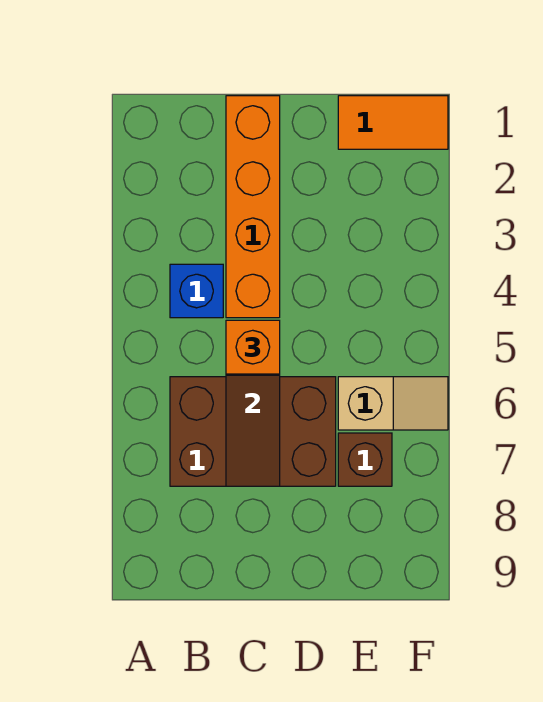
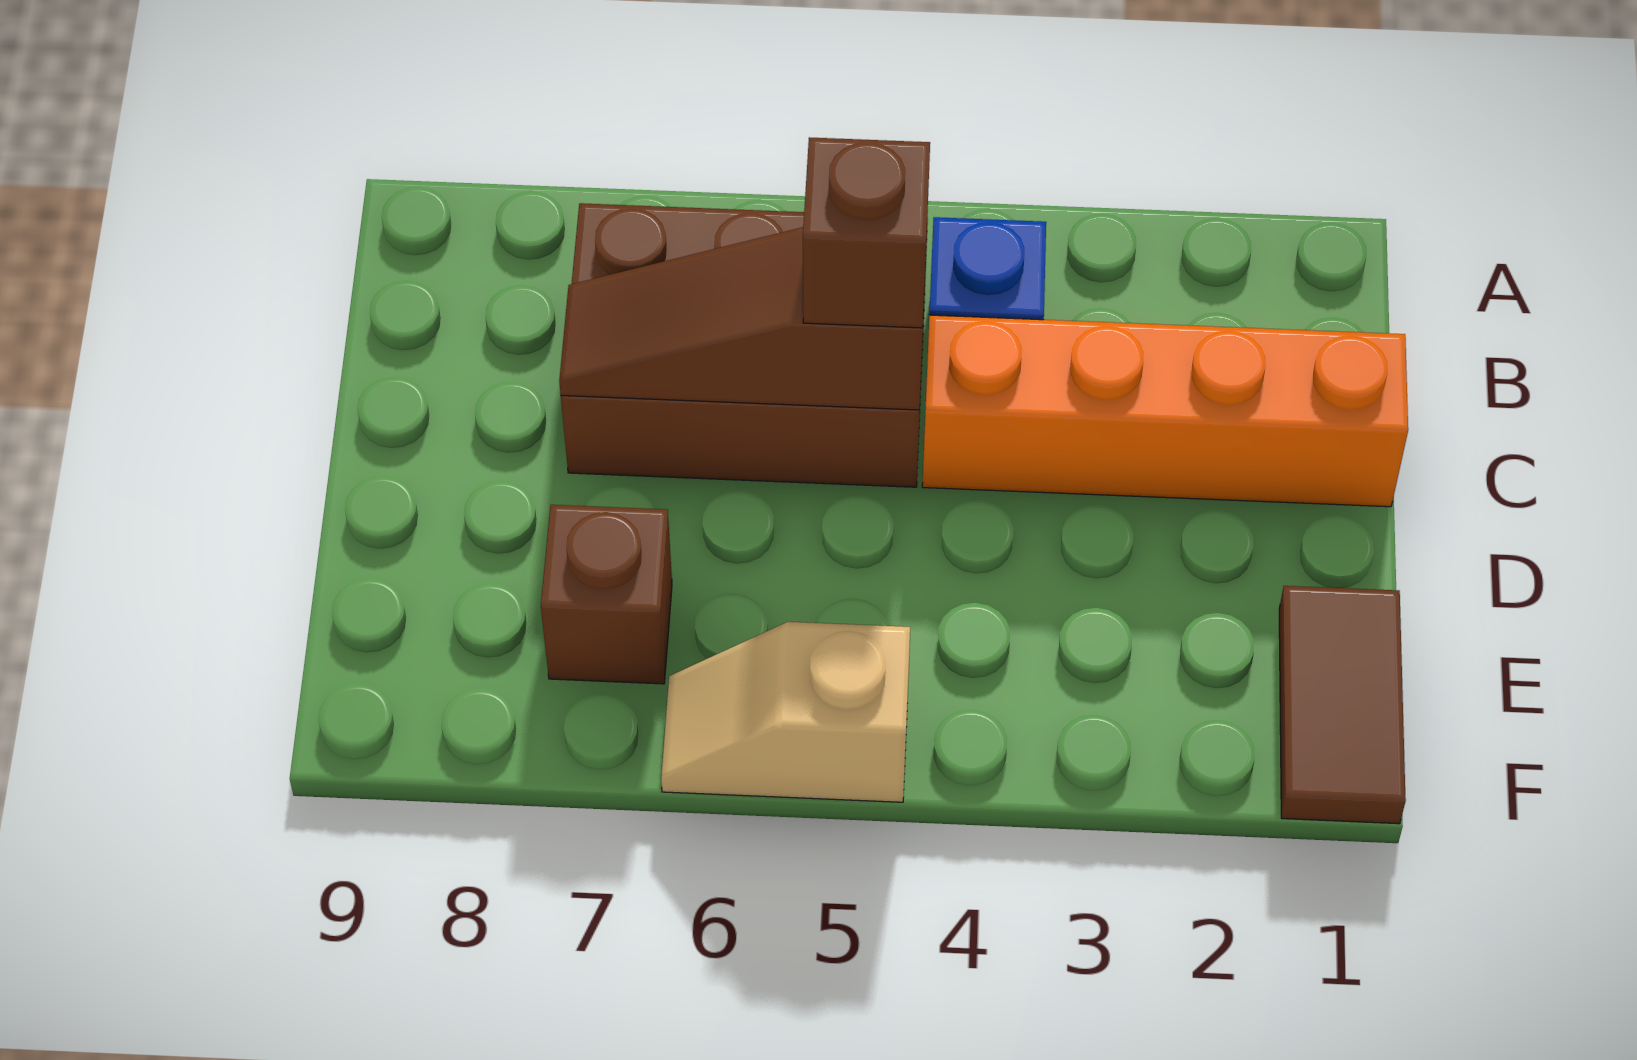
brown brick B6:D7 level 1 -> brown brick B5:C7 level 1
orange brick C5 level 3 -> brown brick C5 level 3
orange tile E1:F1 level 1 -> brown tile E1:F1 level 1
tan slope E6:F6 level 1 top E -> tan slope F5:F6 level 1 top 5

